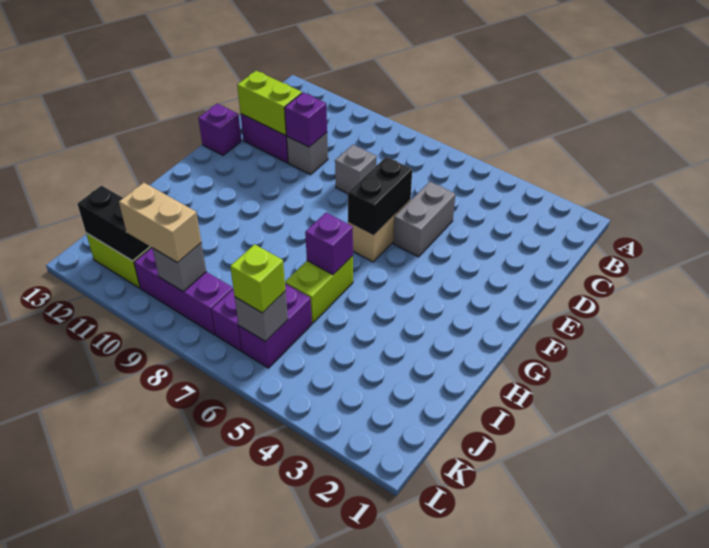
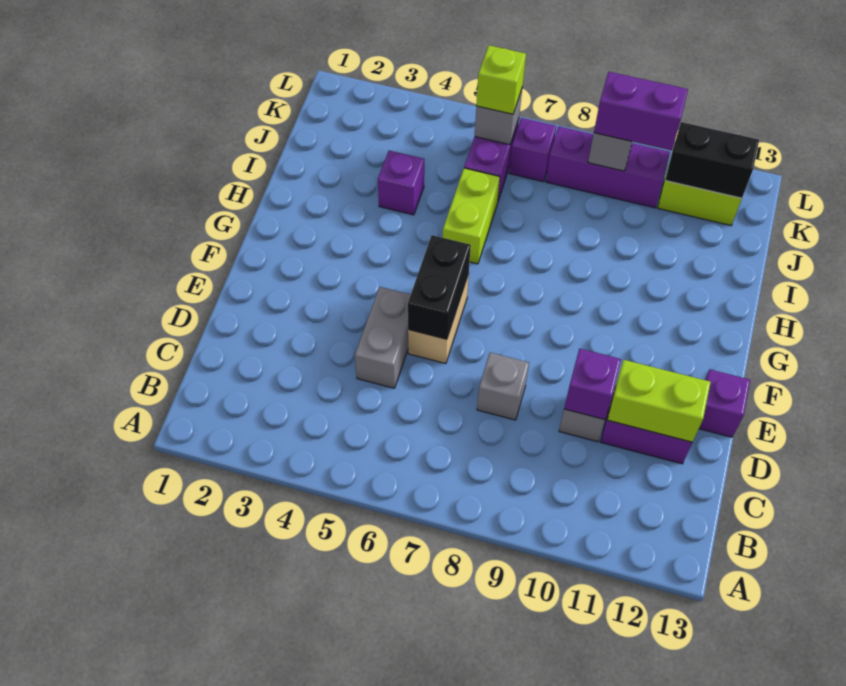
purple brick H6 level 2 -> purple brick I4 level 1
tan brick K9:K10 level 3 -> purple brick K9:K10 level 3

